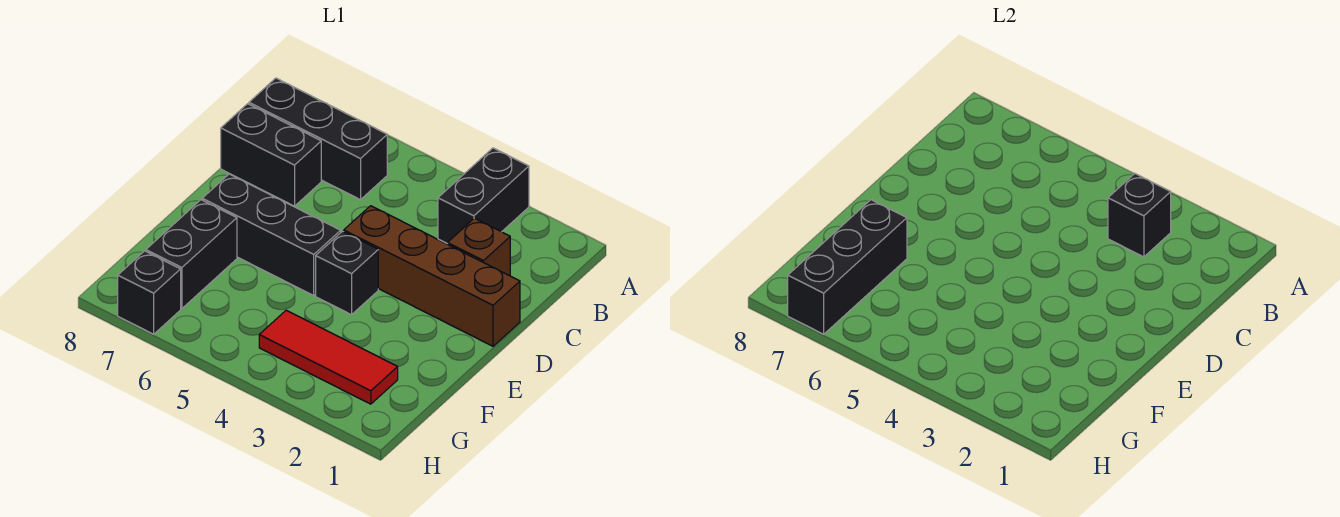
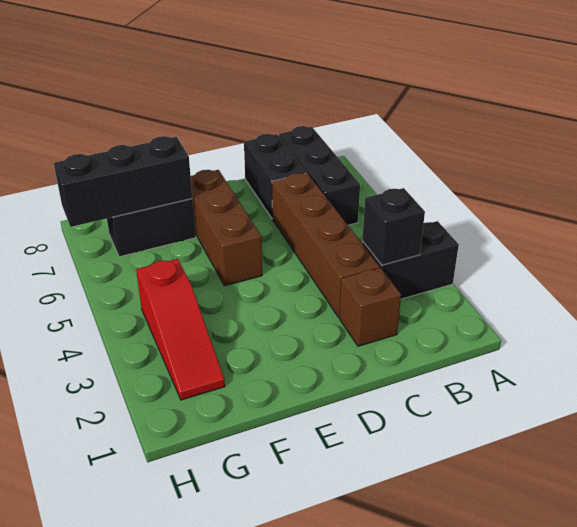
brown brick D1:D4 level 1 -> brown brick C3:C6 level 1
black brick E4 level 1 -> none
black brick E5:E7 level 1 -> brown brick E5:E7 level 1
red tile G2:G4 level 1 -> red slope G2:G4 level 1 top 4
black brick H7 level 1 -> none

